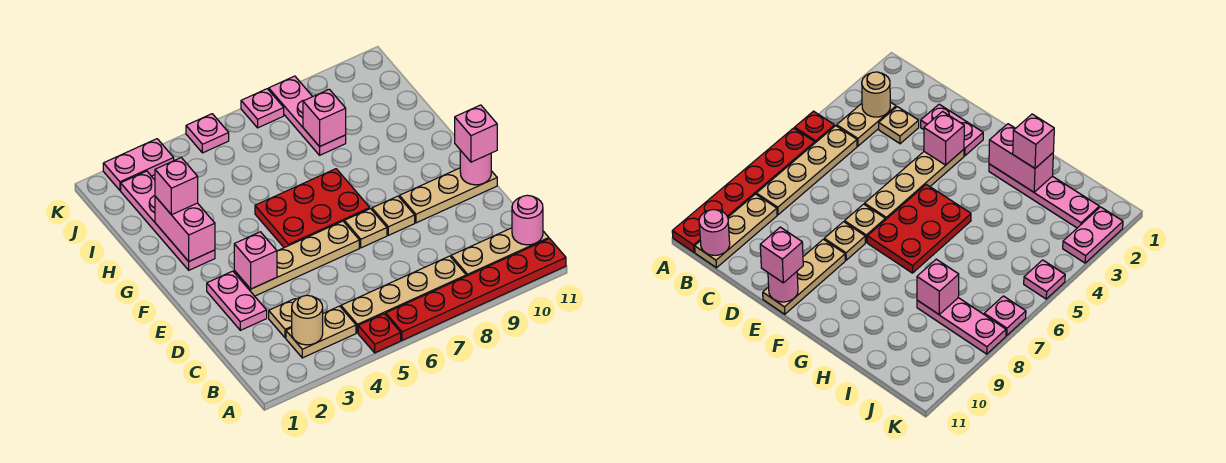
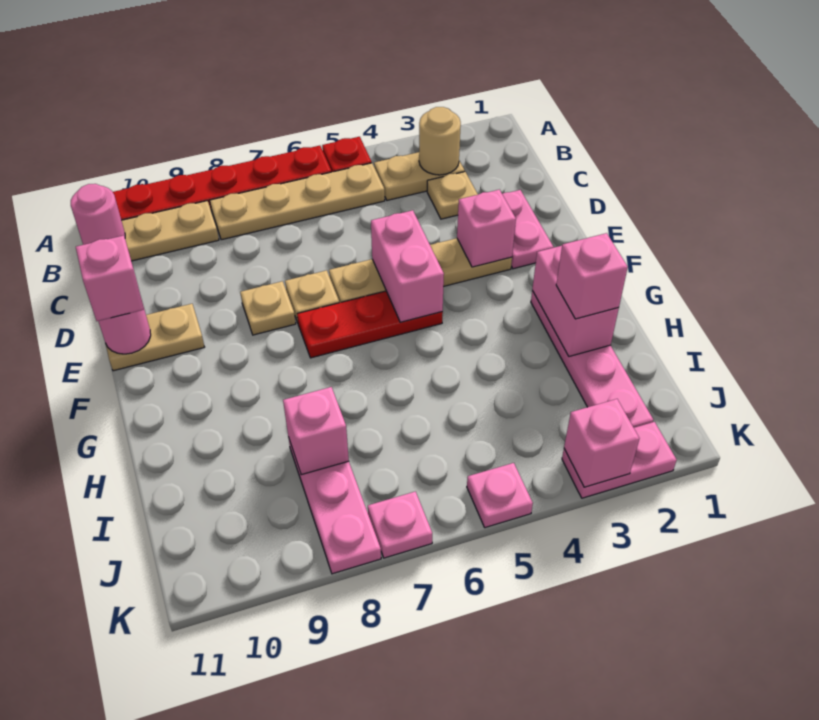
none -> pink brick E5:F5 level 2
tan plate E9:E11 level 1 -> tan plate E10:E11 level 1
red plate F5:G7 level 1 -> red plate F5:F7 level 1
none -> pink brick K3 level 2

